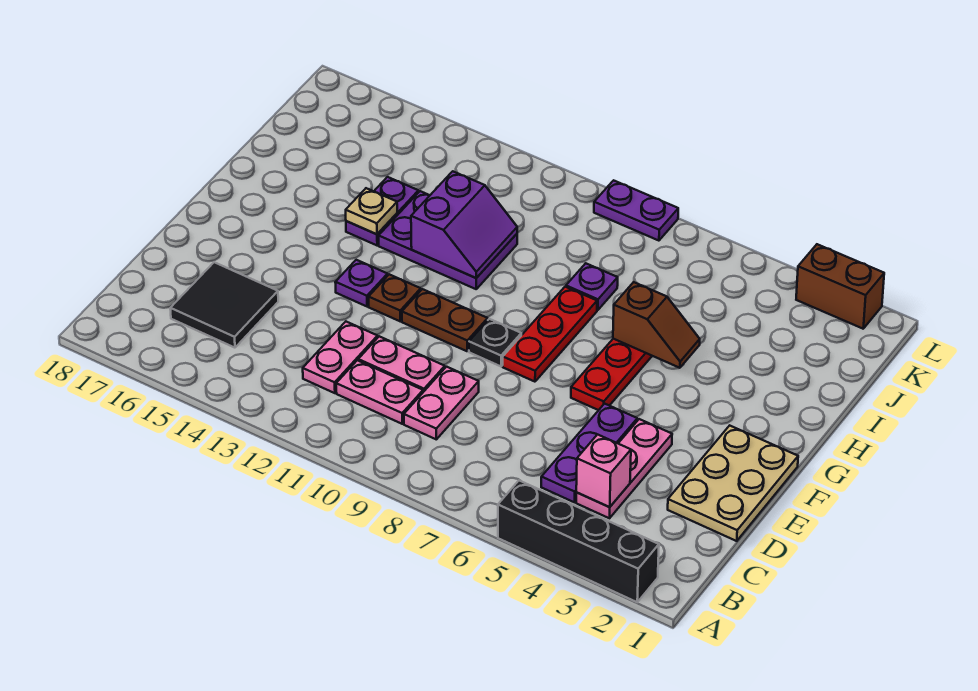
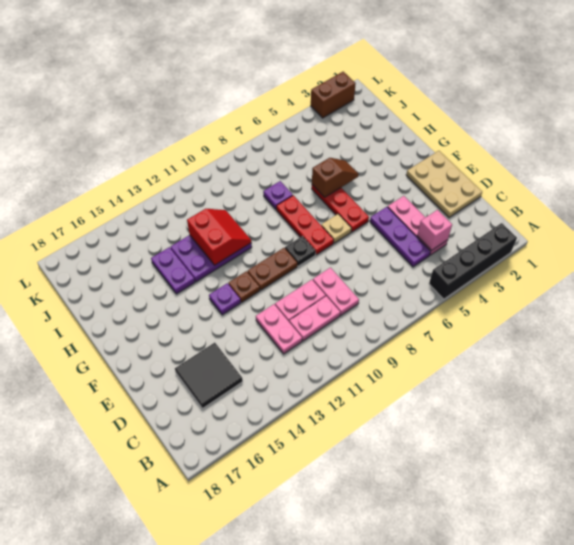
purple slope H11:I12 level 2 top 12 -> red slope H11:I12 level 2 top 12
tan plate H14 level 2 -> tan plate F7 level 1
purple plate L8:L9 level 1 -> none

